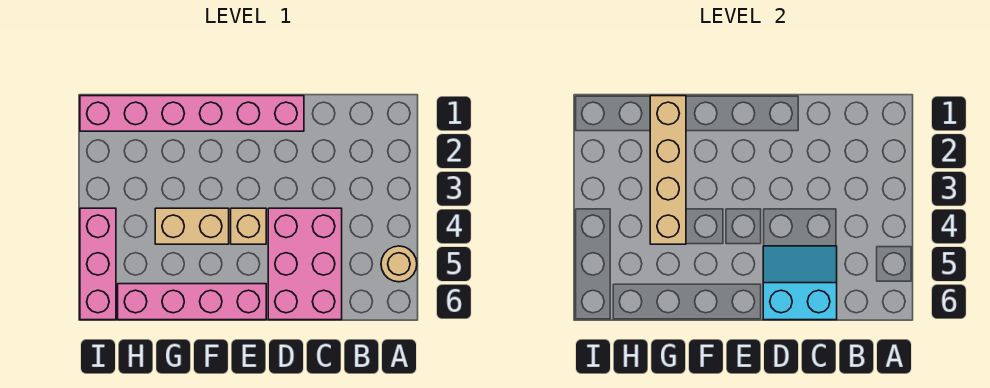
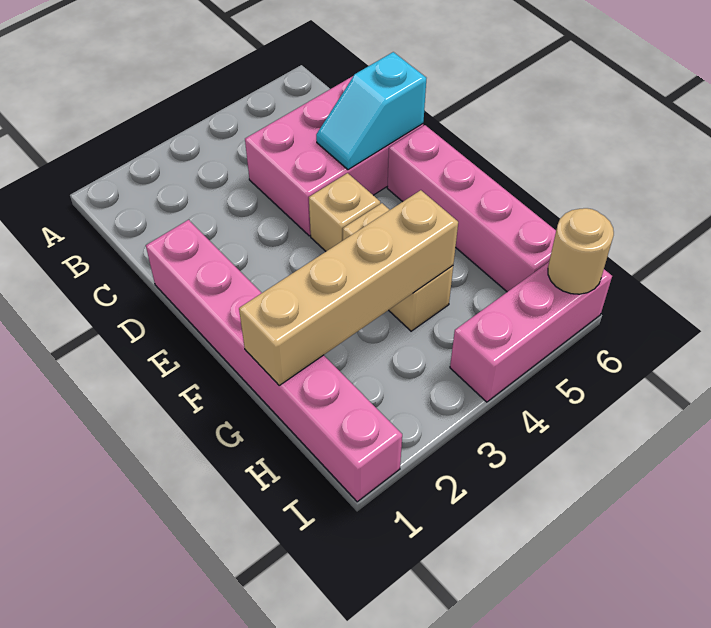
tan round brick A5 level 1 -> tan round brick I6 level 2
cyan slope C5:D6 level 2 top 6 -> cyan slope D5:D6 level 2 top 6

